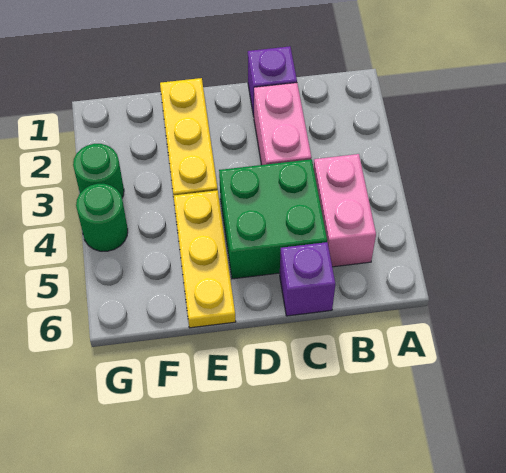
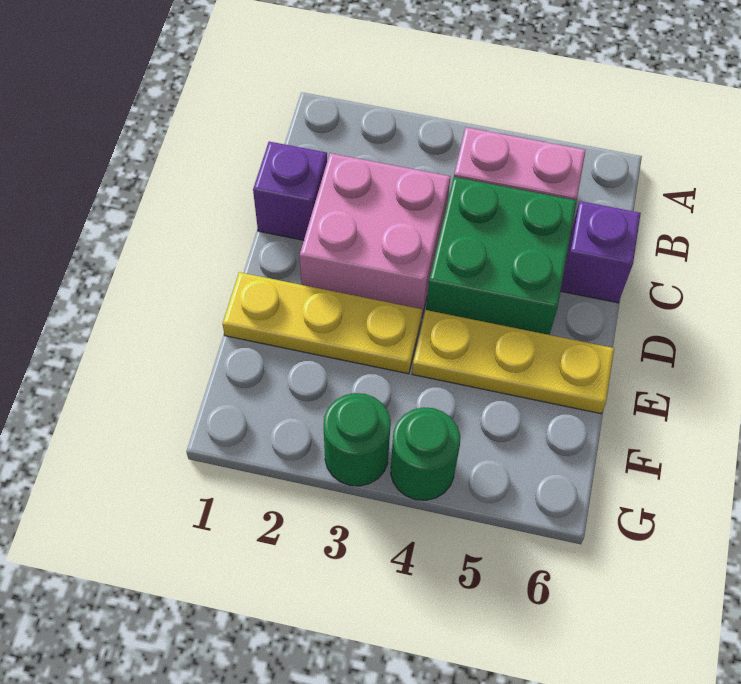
pink brick C2:C3 level 1 -> pink brick C2:D3 level 1

